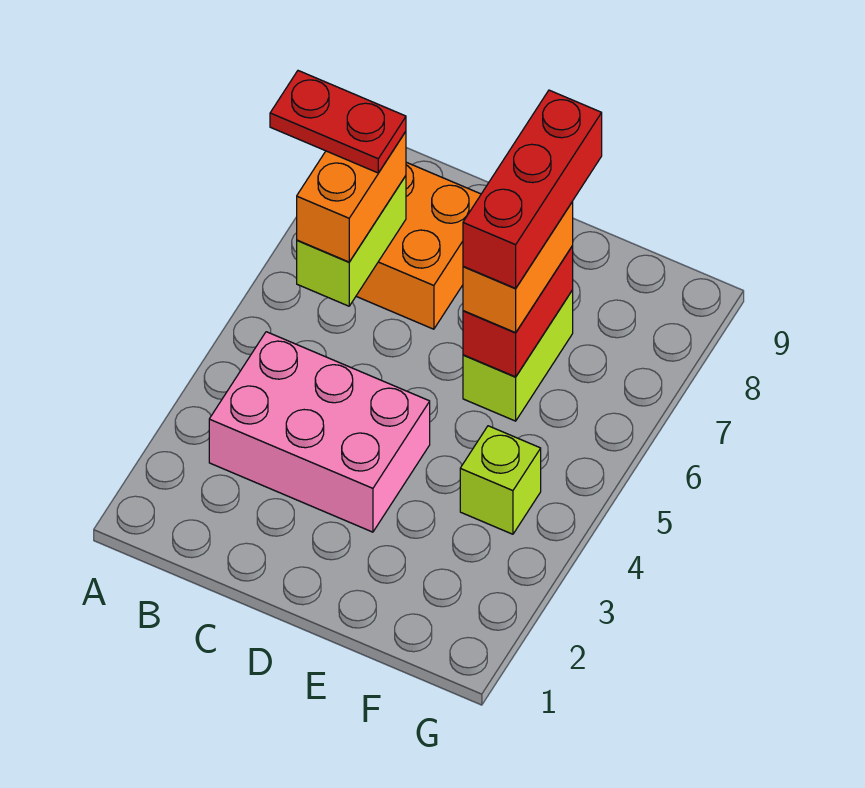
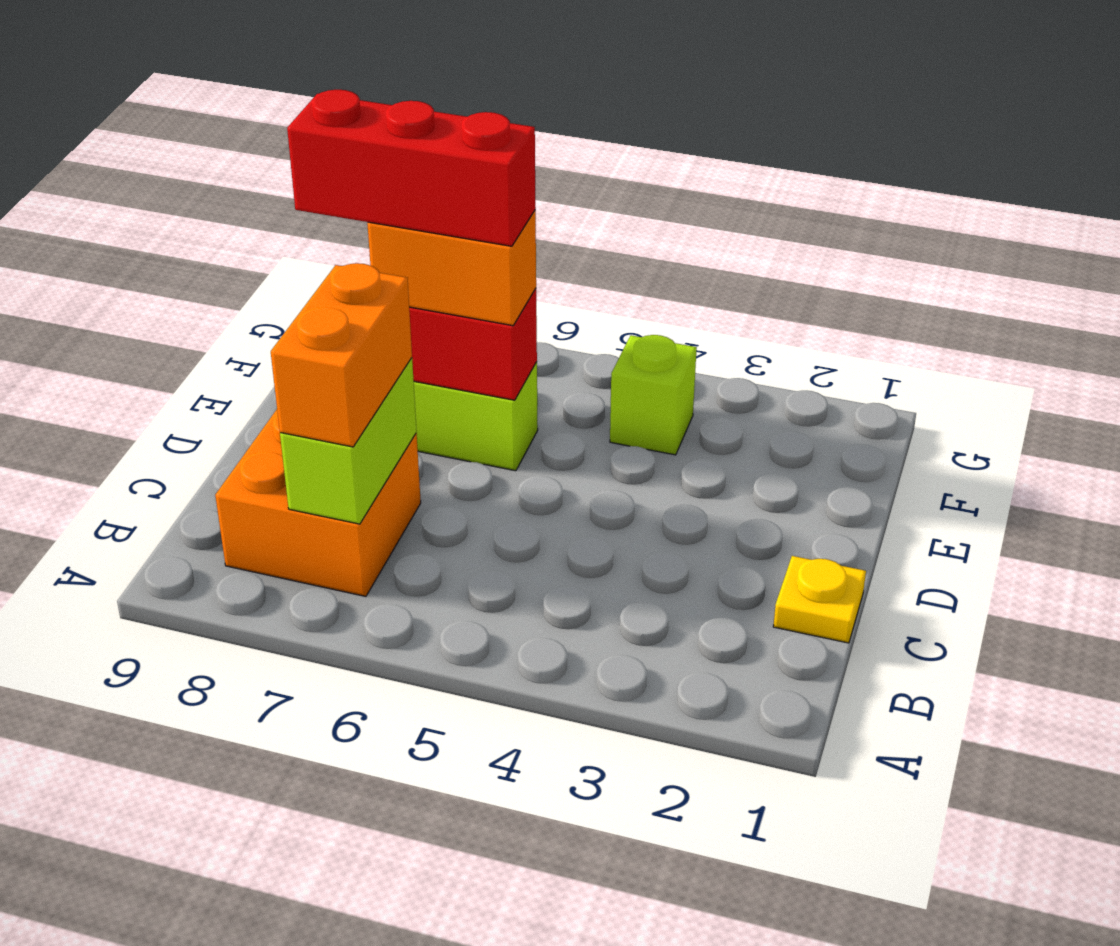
red plate A7:B7 level 4 -> none
pink brick B3:D4 level 1 -> none
lime brick B6:B7 level 2 -> lime brick B7:C7 level 2
orange brick B6:B7 level 3 -> orange brick B7:C7 level 3
none -> yellow plate C1 level 1

